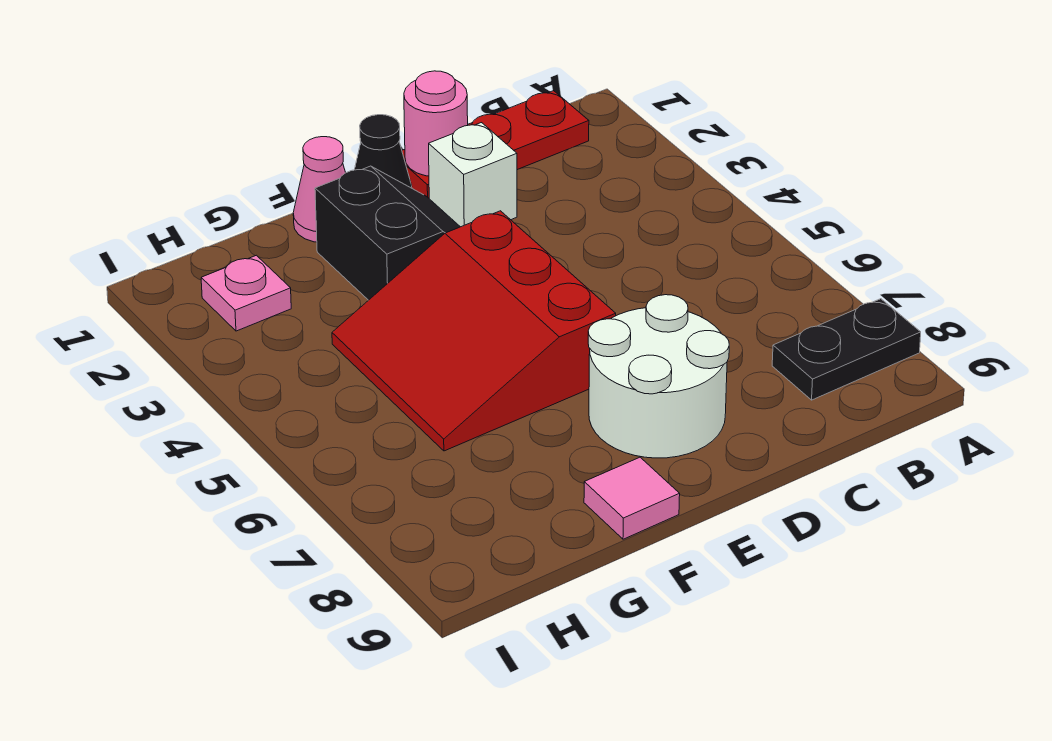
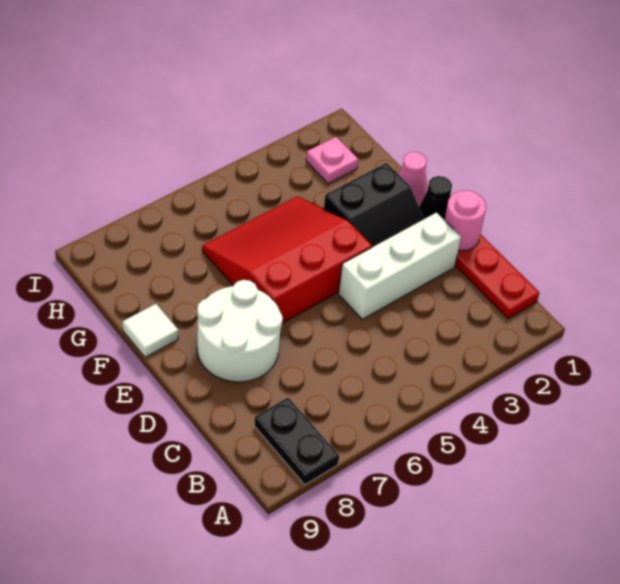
white brick D2 level 1 -> white brick D2:D4 level 1
pink tile F9 level 1 -> white tile F9 level 1

